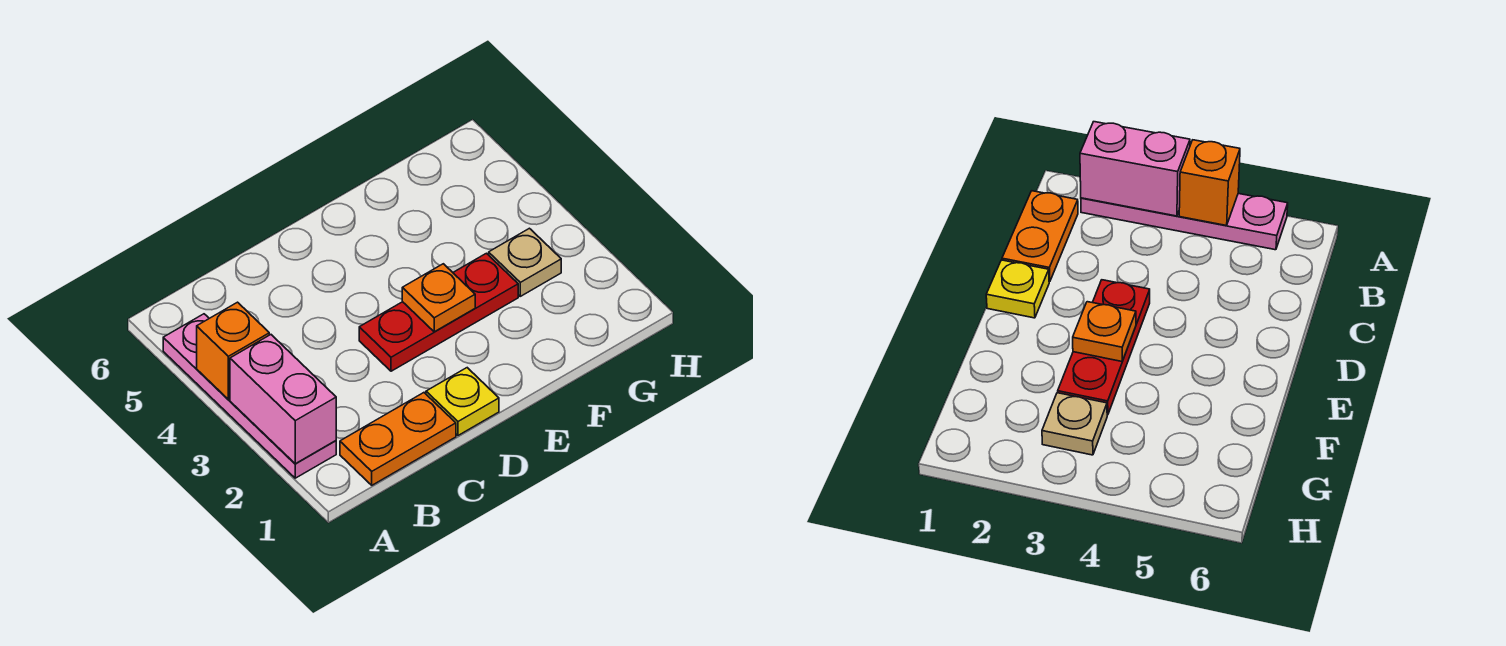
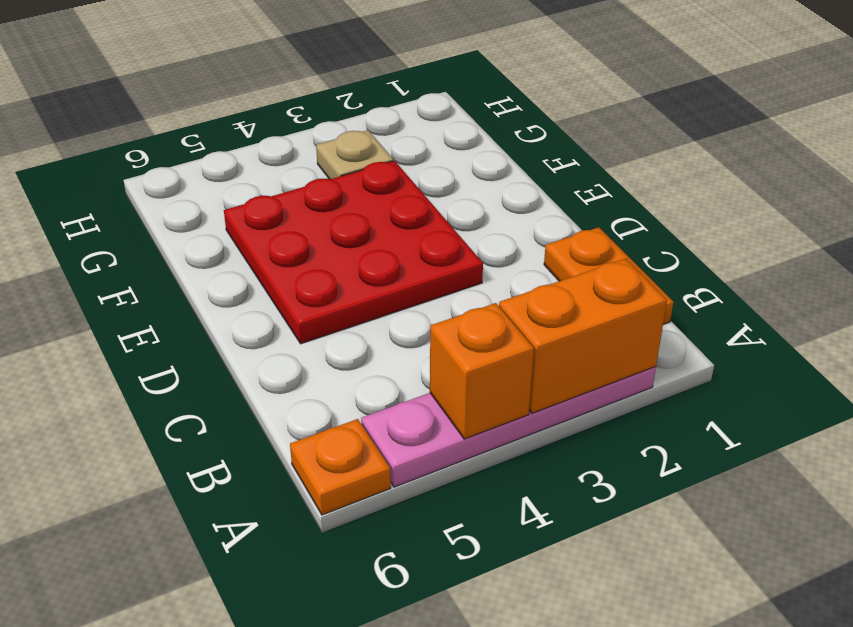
pink brick A2:A3 level 2 -> orange brick A2:A3 level 2
yellow plate D1 level 1 -> none
red plate D3:F3 level 1 -> red plate D3:F5 level 1
orange plate E3 level 2 -> orange plate A6 level 1

